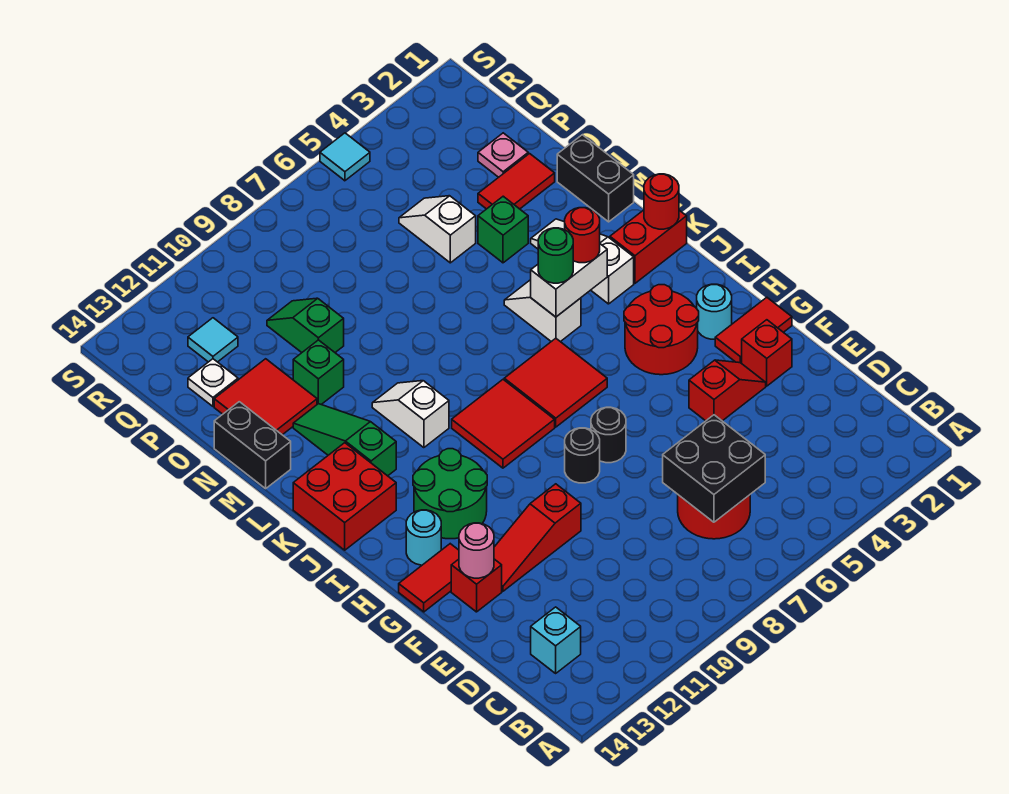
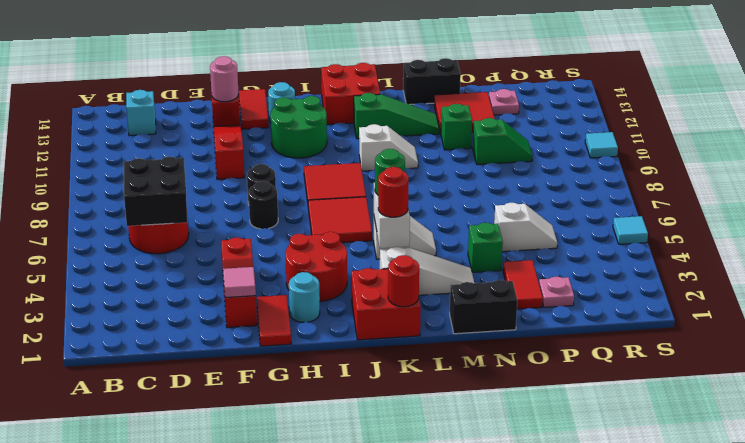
none -> pink tile F2 level 2
red brick K1:K2 level 1 -> red brick J1:K2 level 1
white plate P13 level 1 -> pink plate P13 level 1
cyan tile Q12 level 1 -> cyan tile S10 level 1

